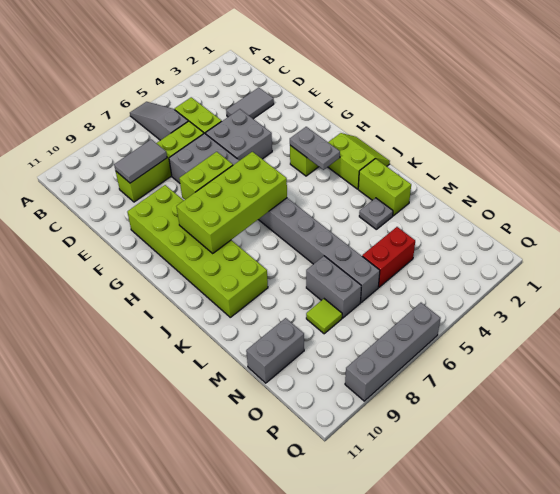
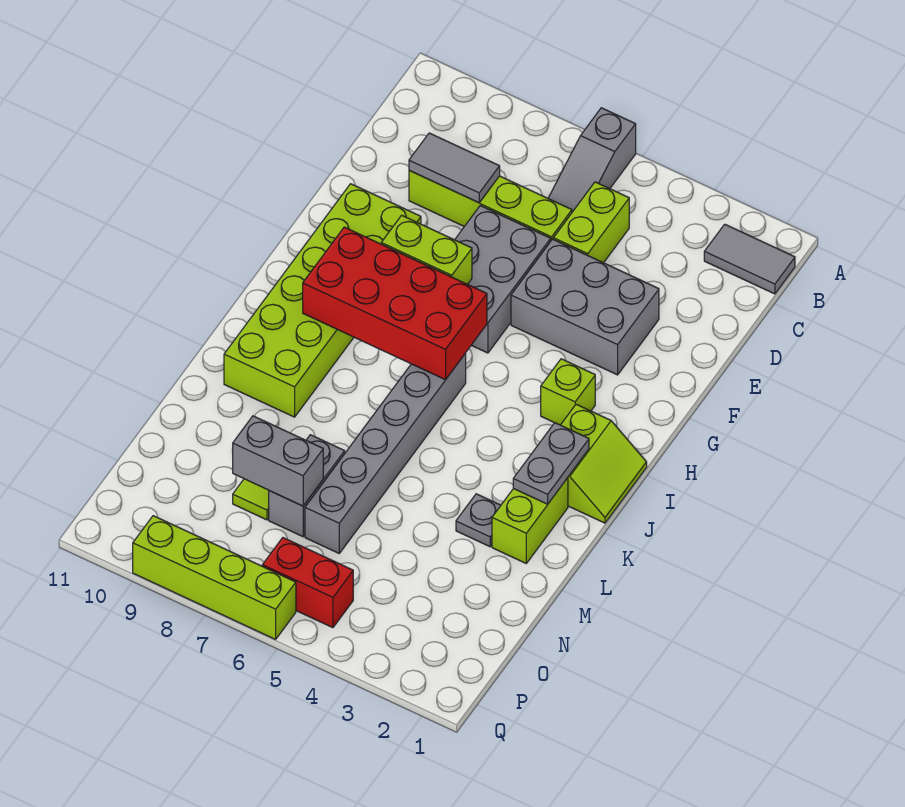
grey slope A6:C6 level 1 top C -> grey slope A6:C6 level 1 top A
grey tile D2:D3 level 1 -> grey tile B1:B2 level 1
grey brick E4:F5 level 1 -> grey brick E3:F5 level 1
grey plate H3:I3 level 2 -> grey plate J2:K2 level 2
lime brick H6:I9 level 2 -> red brick H6:I9 level 2
red brick N4:N5 level 1 -> red brick P5:P6 level 1
grey brick N10:N11 level 1 -> grey brick N7:N8 level 2
grey brick Q6:Q9 level 1 -> lime brick Q6:Q9 level 1

